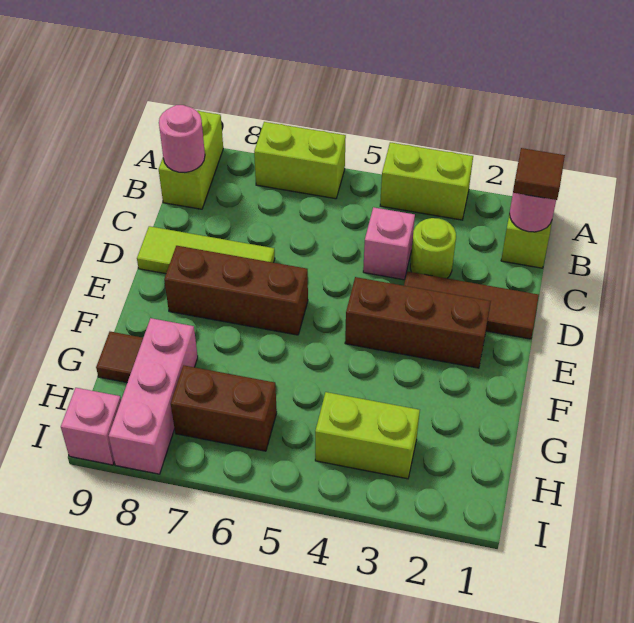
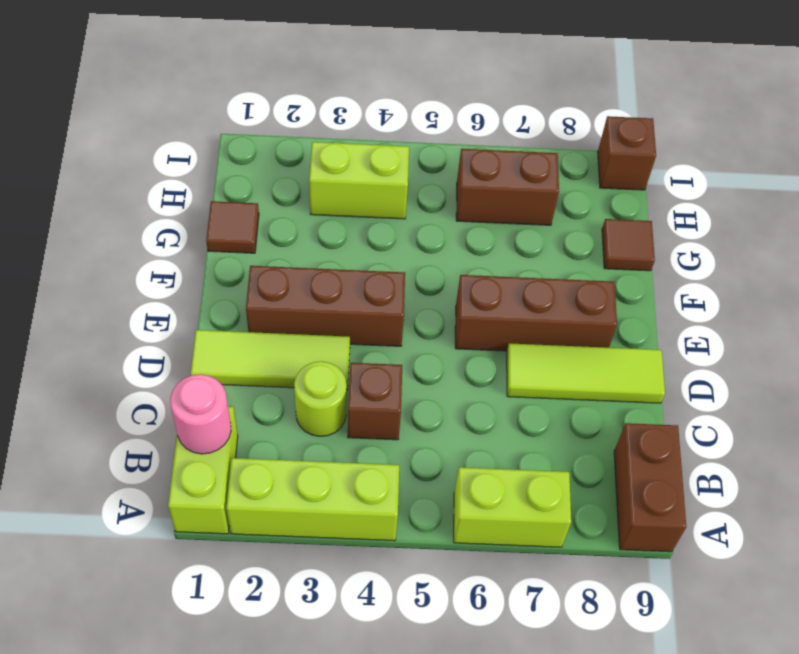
lime brick A3:A4 level 1 -> lime brick A2:A4 level 1
lime brick A9:B9 level 1 -> brown brick A9:B9 level 1
brown tile B1 level 3 -> brown tile G1 level 1
pink round brick B9 level 2 -> none
pink brick C4 level 1 -> brown brick C4 level 1
brown tile D1:D3 level 1 -> lime tile D1:D3 level 1
pink brick G8:I8 level 1 -> none
pink brick I9 level 1 -> brown brick I9 level 1

